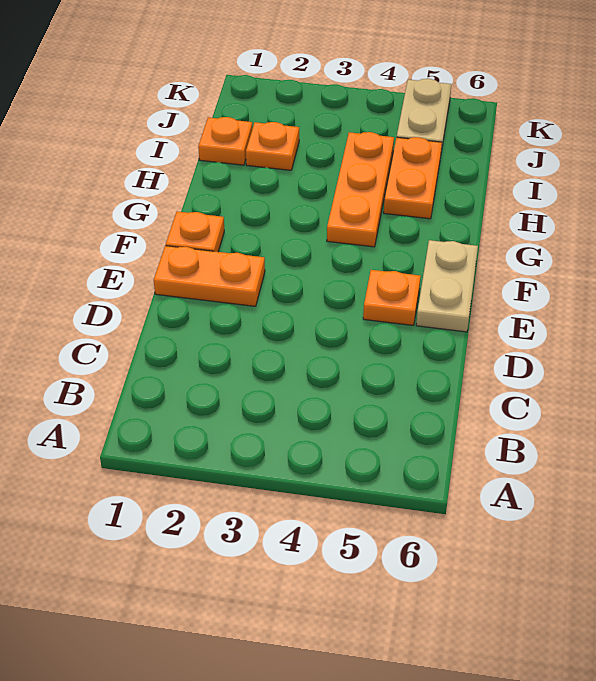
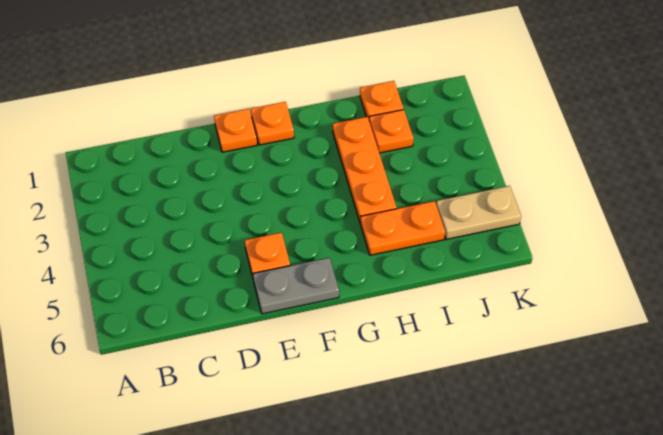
orange plate E1:E2 level 1 -> orange plate E1 level 1
tan plate E6:F6 level 1 -> grey plate E6:F6 level 1
orange plate G4:I4 level 1 -> orange plate H2:H4 level 1

